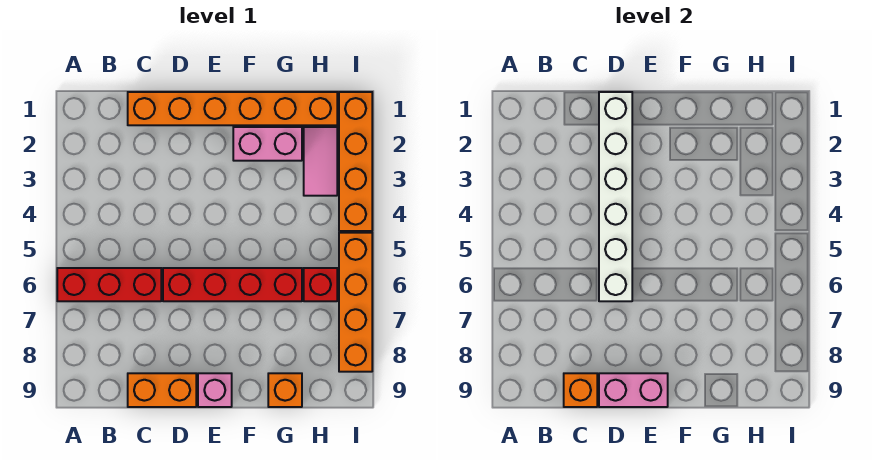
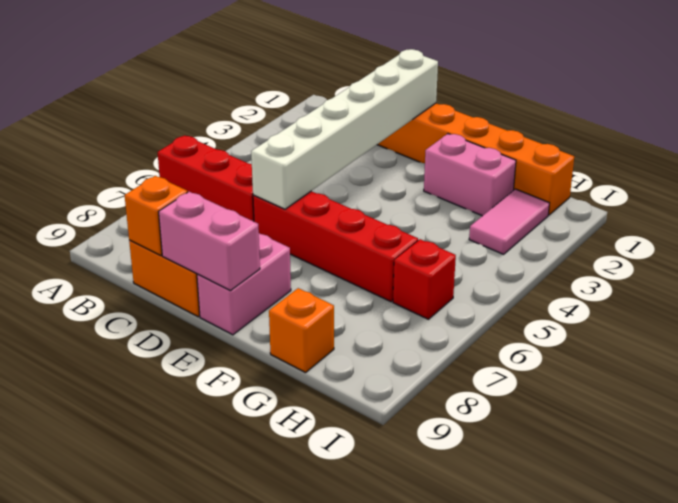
pink brick E9 level 1 -> pink brick E8:E9 level 1
orange brick I1:I4 level 1 -> none
orange brick I5:I8 level 1 -> none

